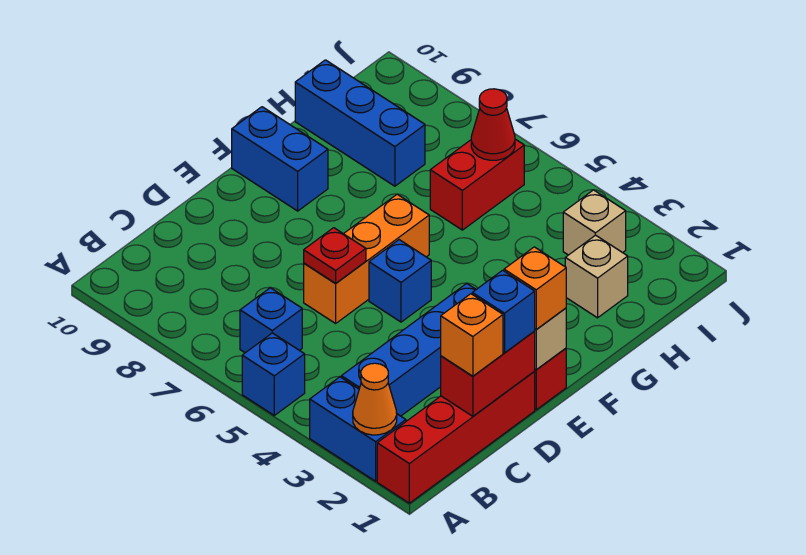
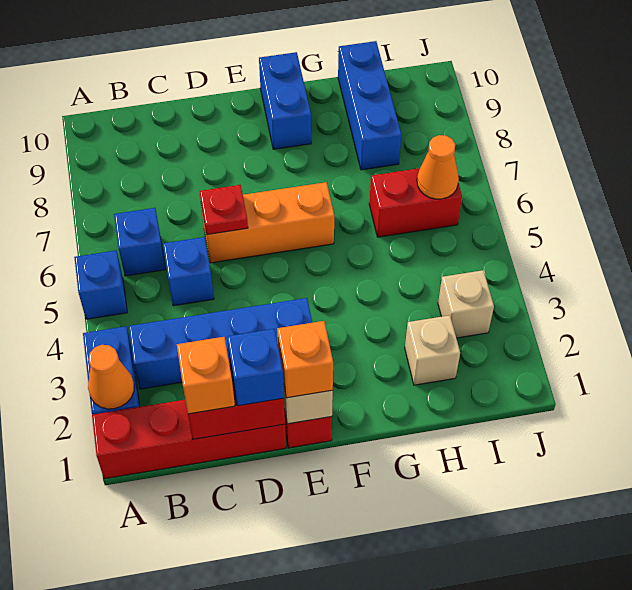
blue brick E5 level 1 -> blue brick C5 level 1
red cone I6 level 2 -> orange cone I6 level 2

